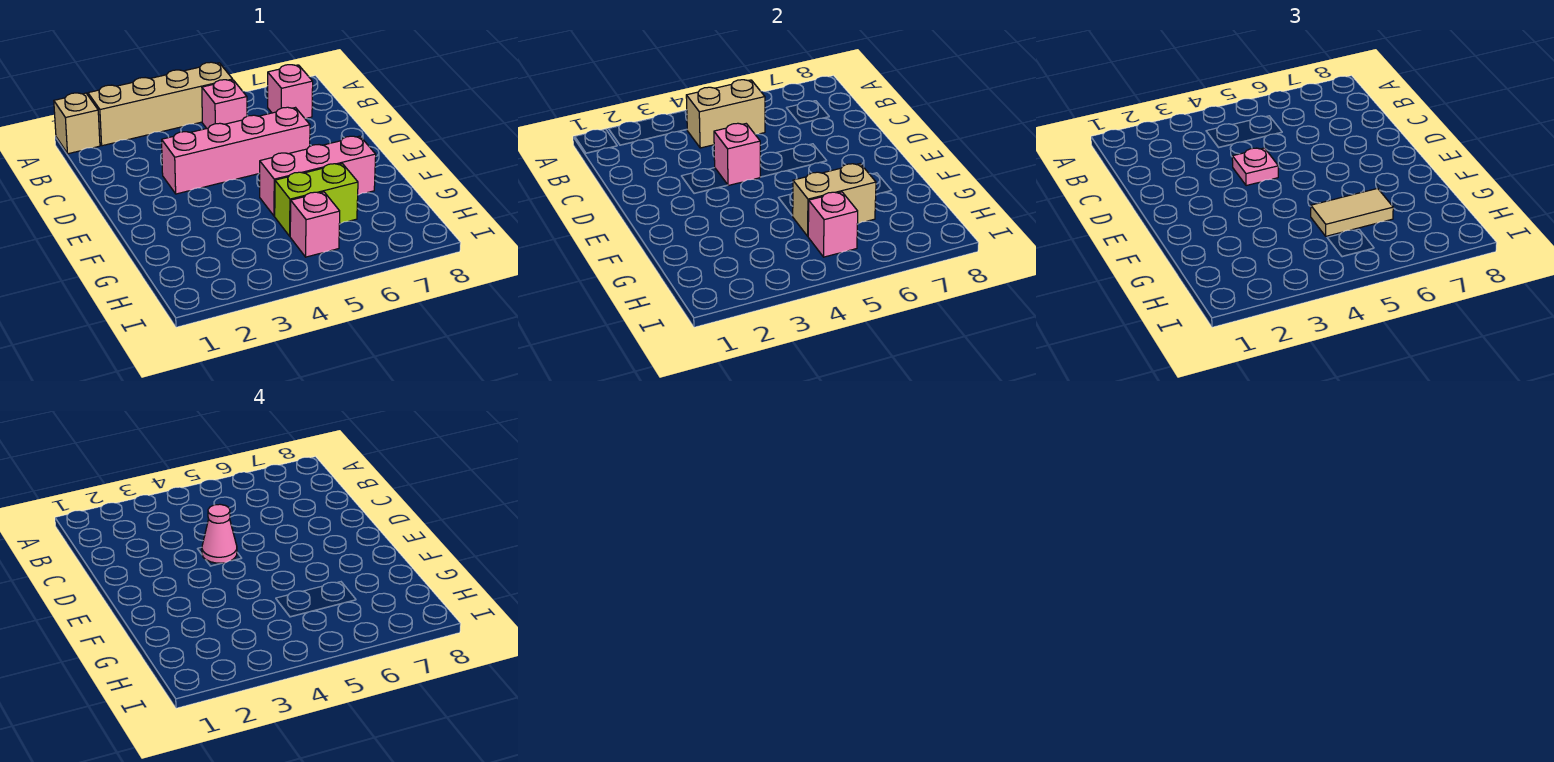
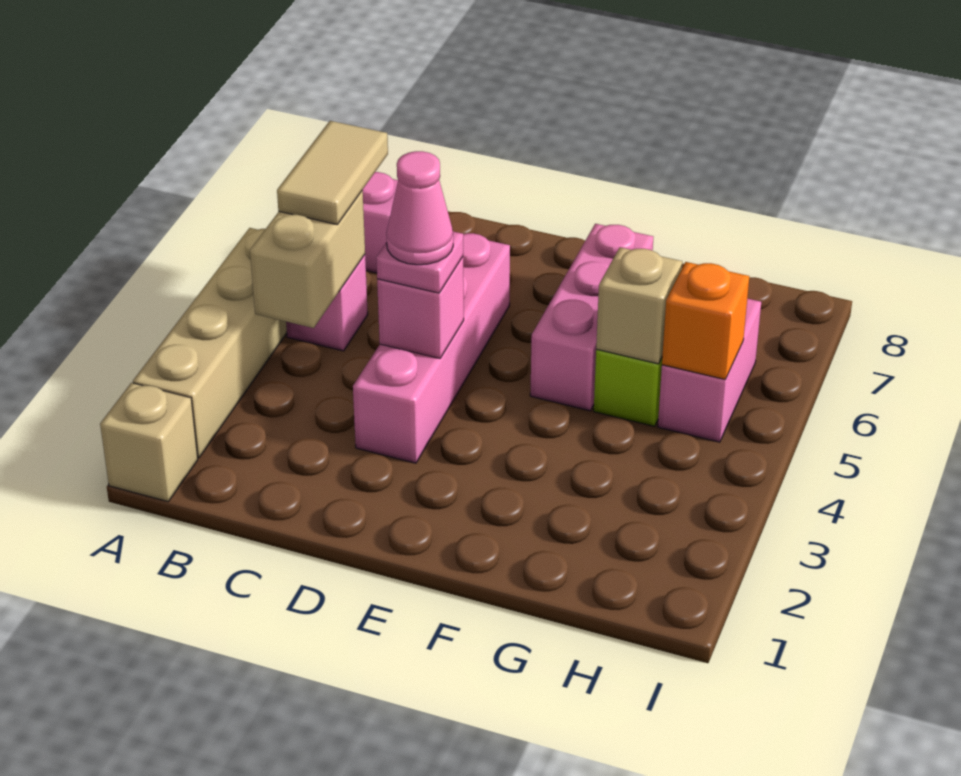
tan brick G5:G6 level 2 -> tan brick G5 level 2
tan tile G5:G6 level 3 -> tan tile B5:B6 level 3
pink brick H5 level 1 -> pink brick H5:H6 level 1
pink brick H5 level 2 -> orange brick H5 level 2

